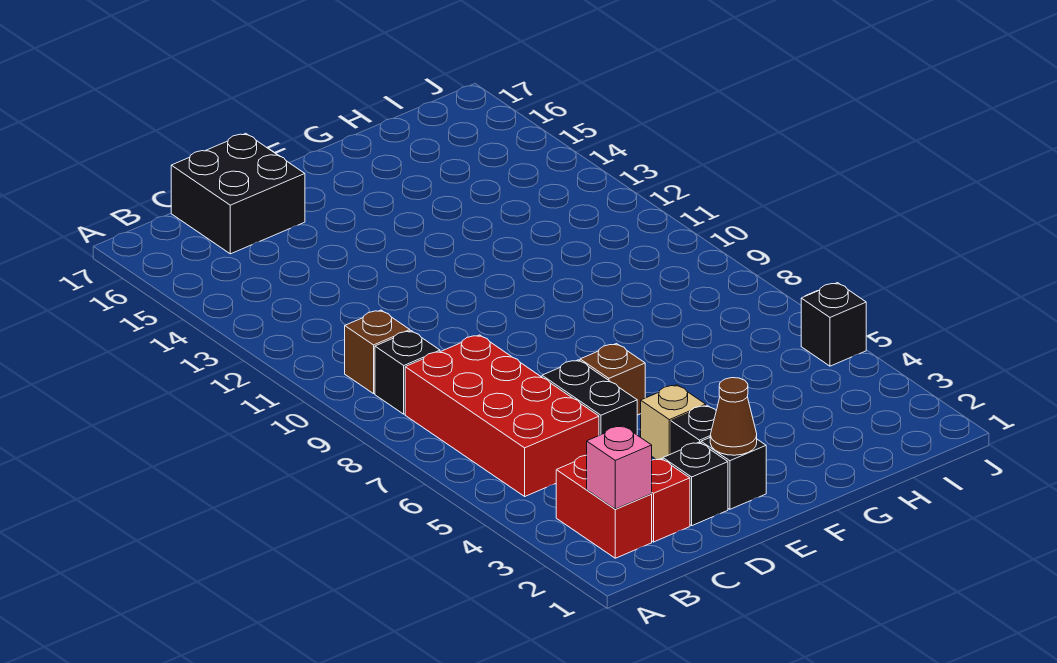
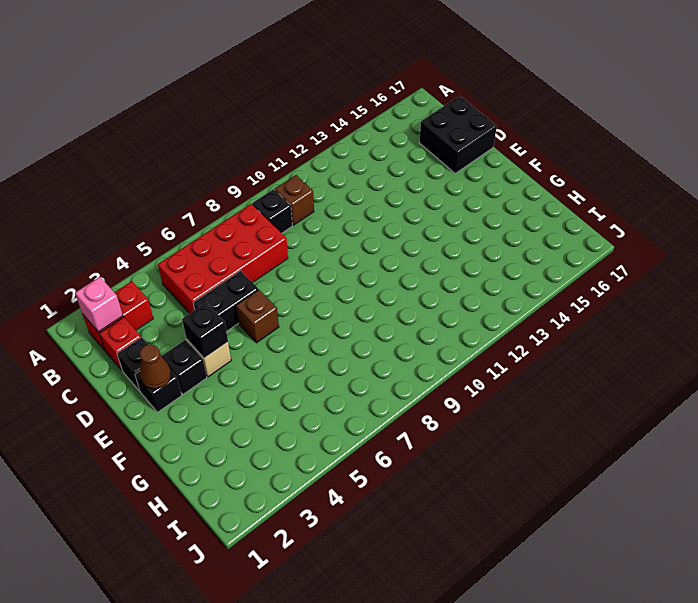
black brick J5 level 1 -> black brick E4 level 2

